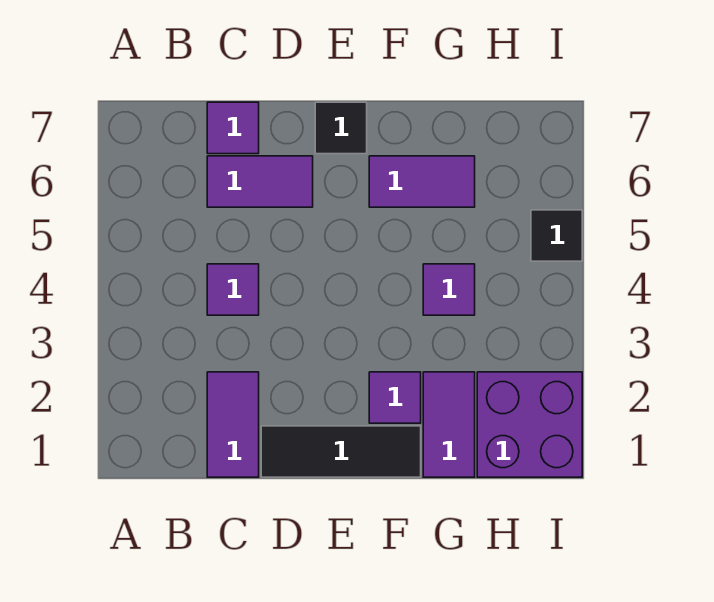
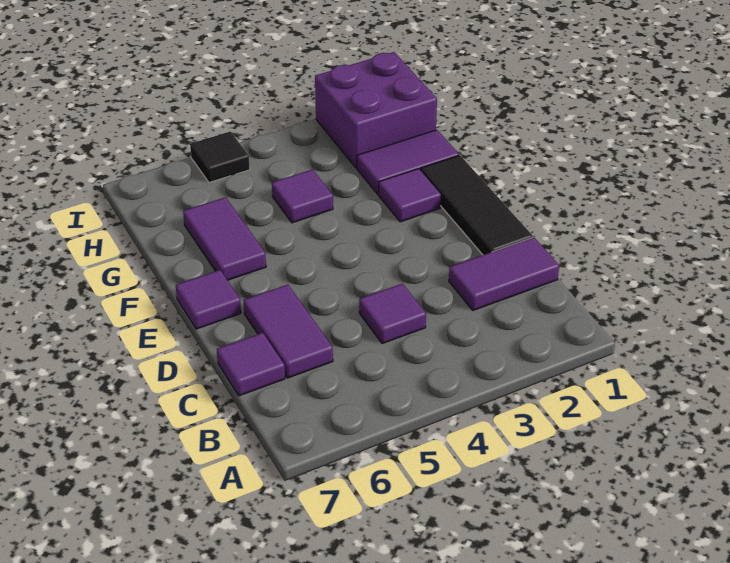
black tile E7 level 1 -> purple tile E7 level 1

